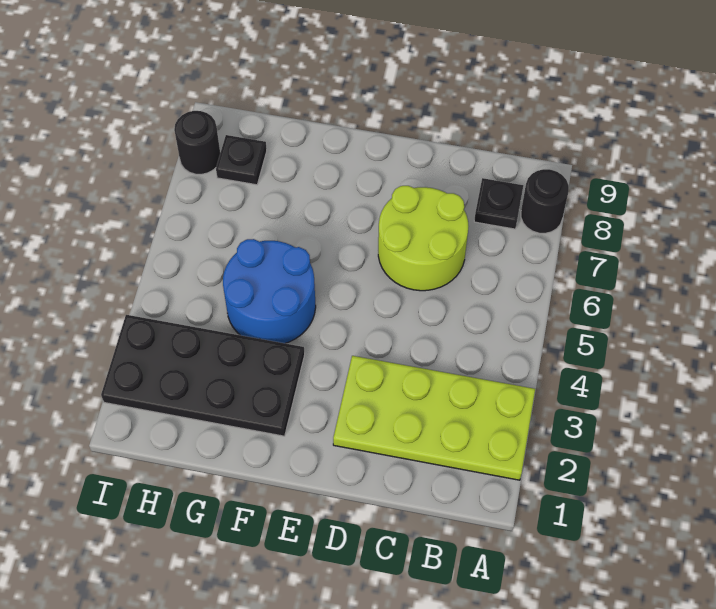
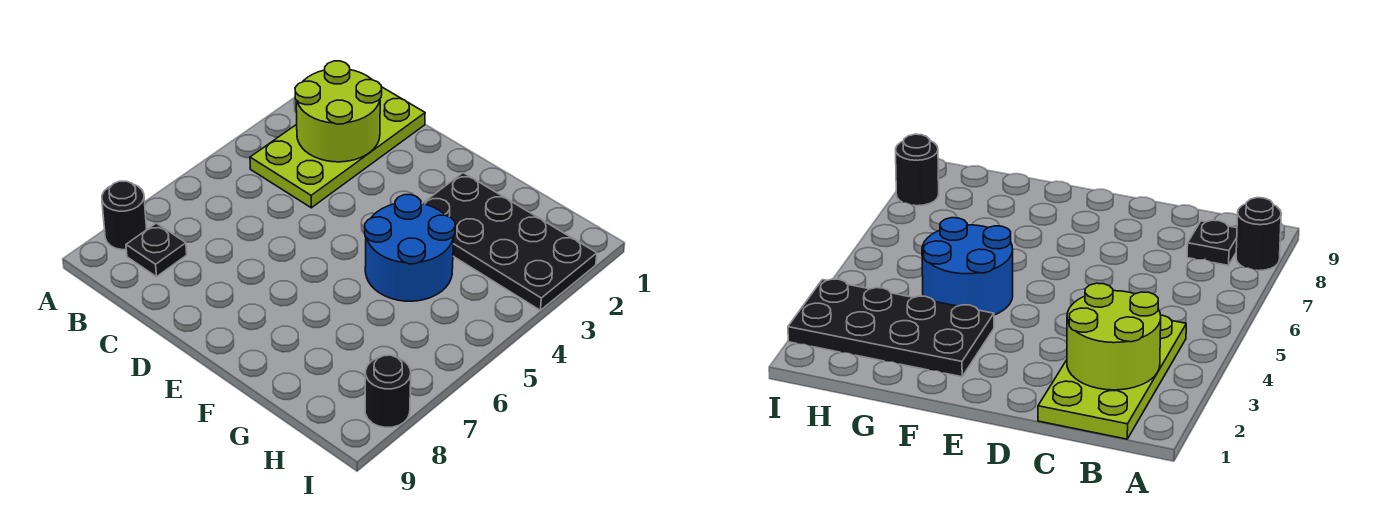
lime plate A2:D3 level 1 -> lime plate B1:C4 level 1
lime round brick C6:D7 level 1 -> lime round brick B2:C3 level 2
black plate H8 level 1 -> none

